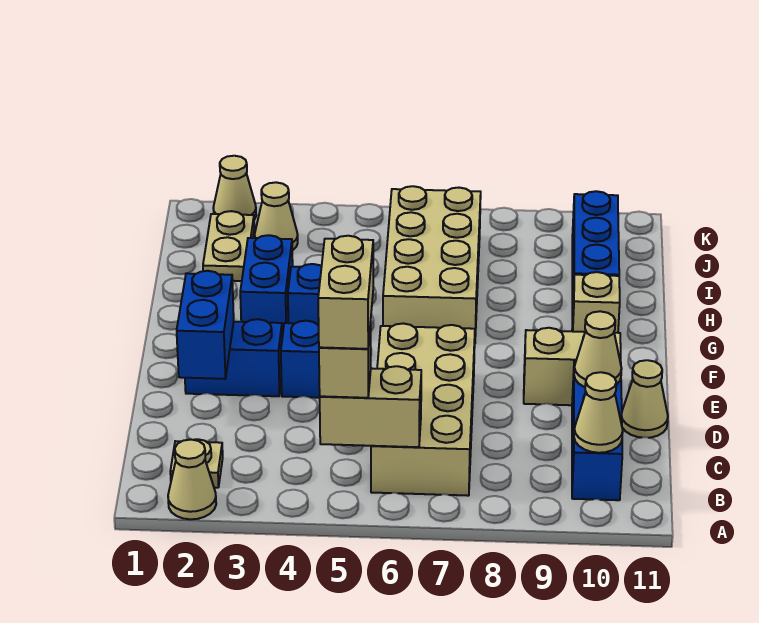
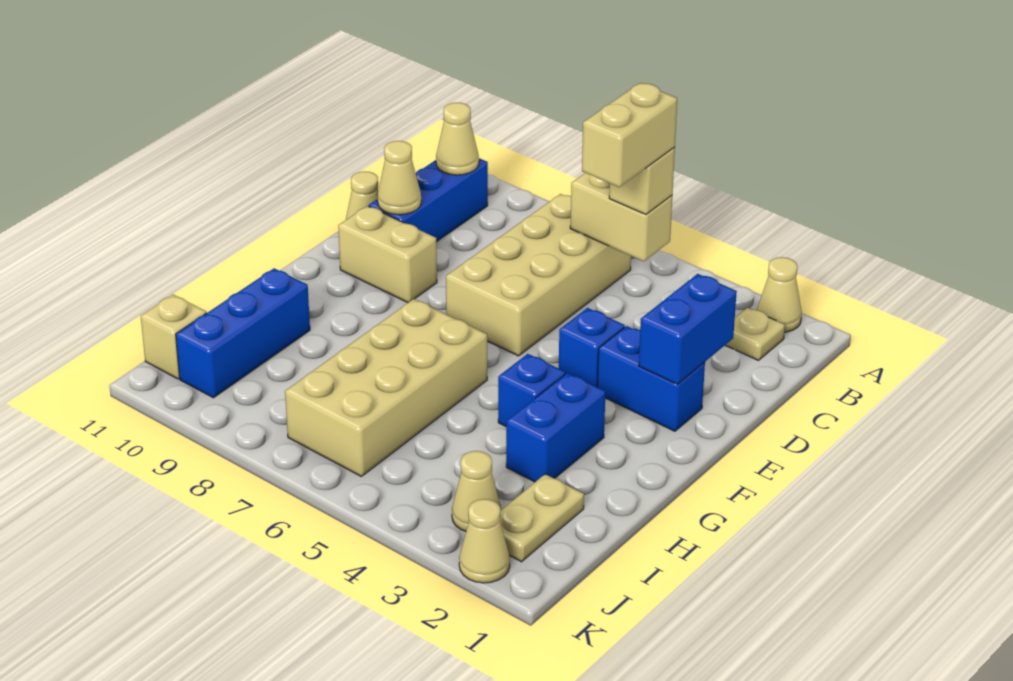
tan brick G10 level 1 -> tan brick J11 level 1

